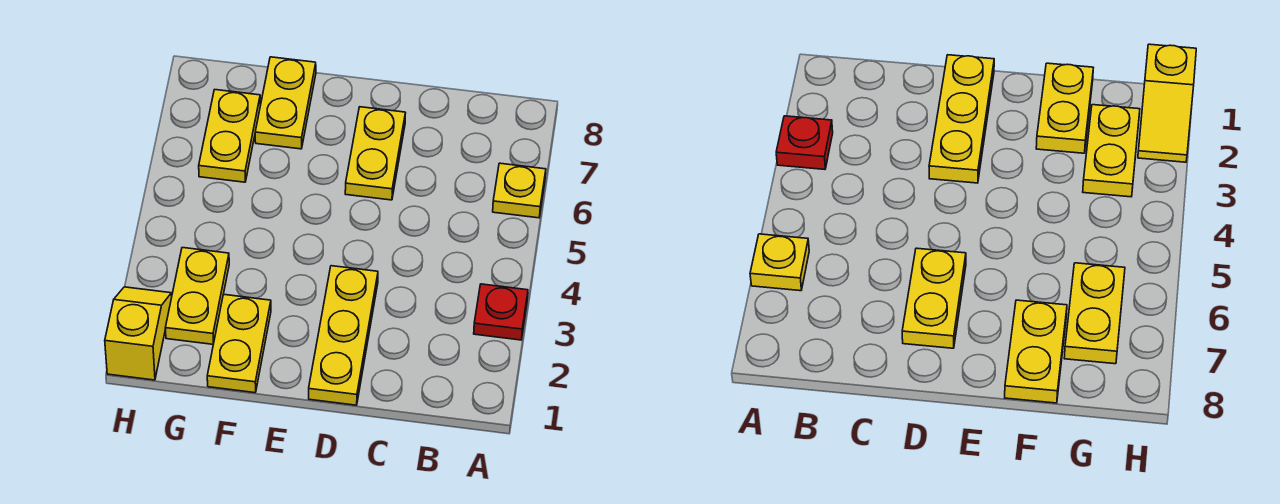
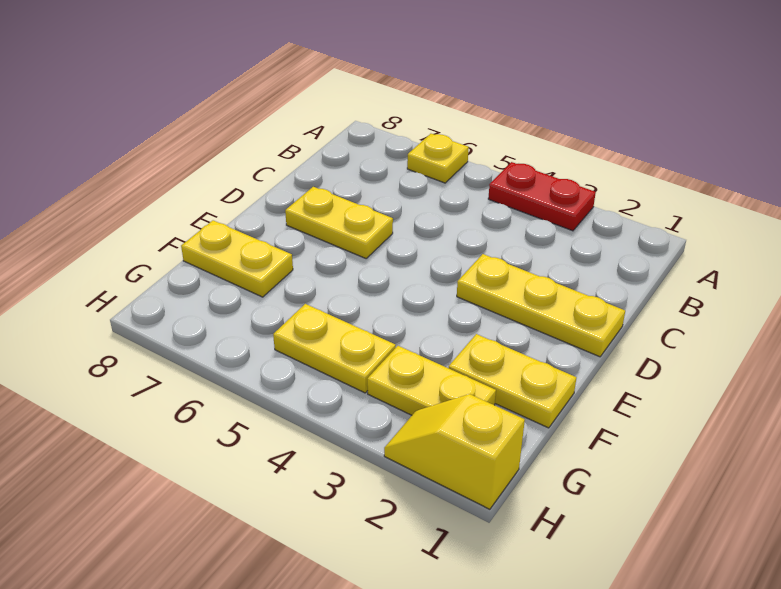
red plate A3 level 1 -> red plate A3:A4 level 1
yellow plate G6:G7 level 1 -> yellow plate G4:G5 level 1

